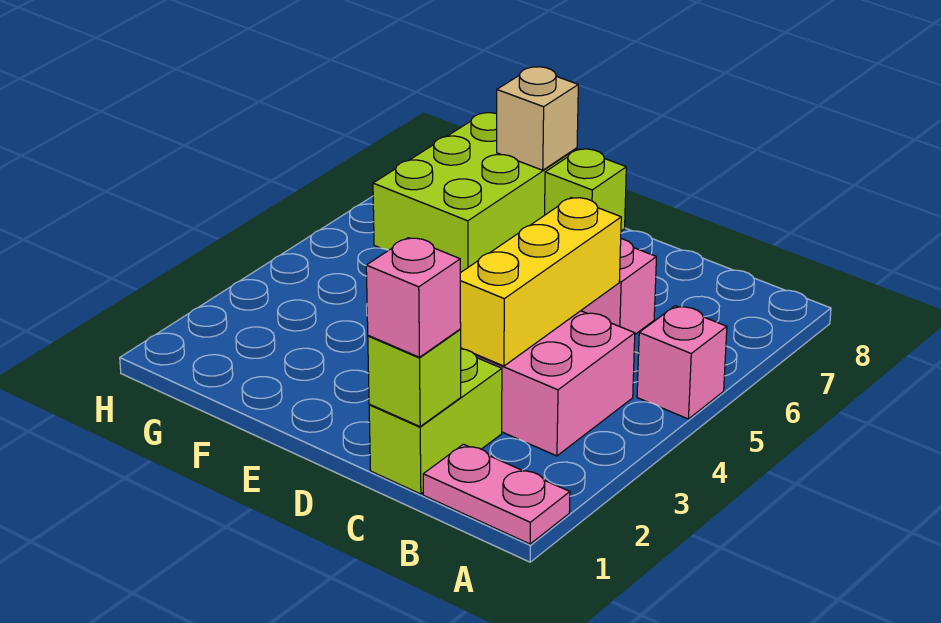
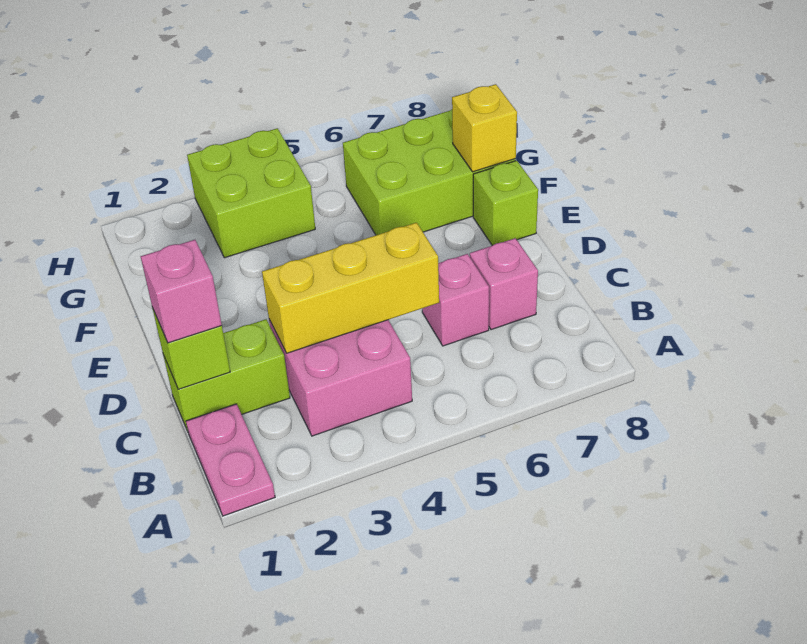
pink brick A5 level 1 -> pink brick C7 level 1
tan brick F8 level 2 -> yellow brick F8 level 2
none -> lime brick G3:H4 level 1

